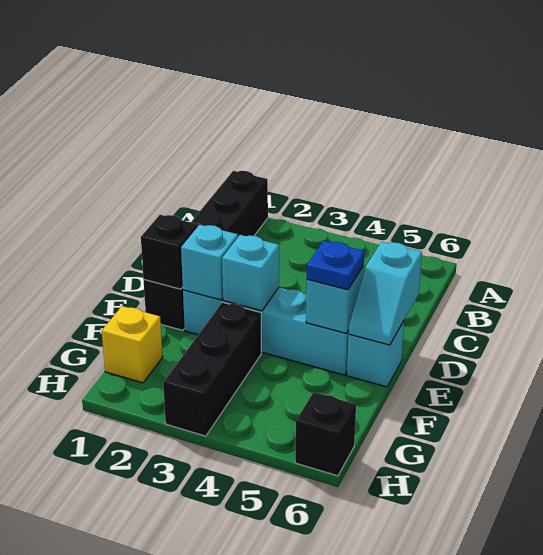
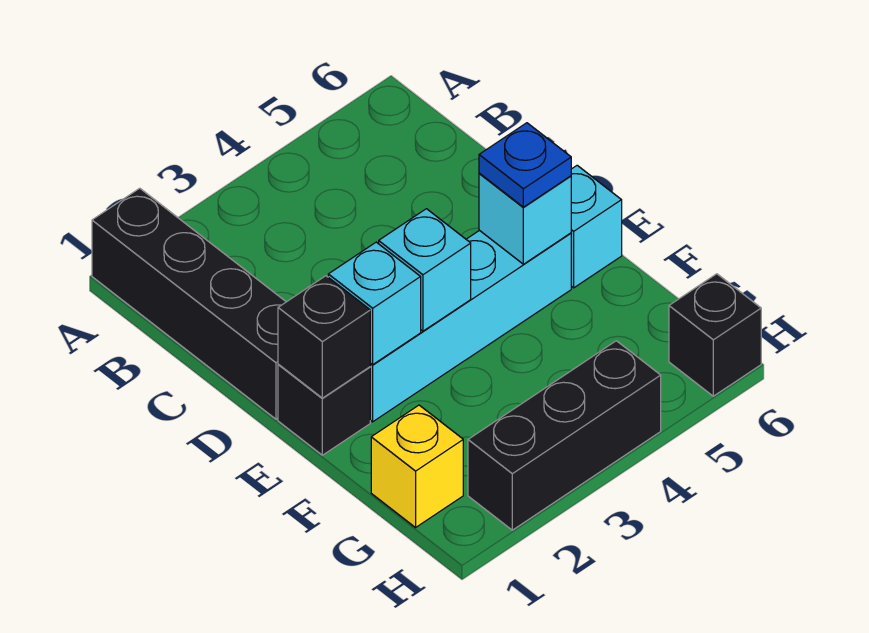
cyan slope D6:E6 level 2 top D -> none
black brick F3:H3 level 1 -> black brick H2:H4 level 1

